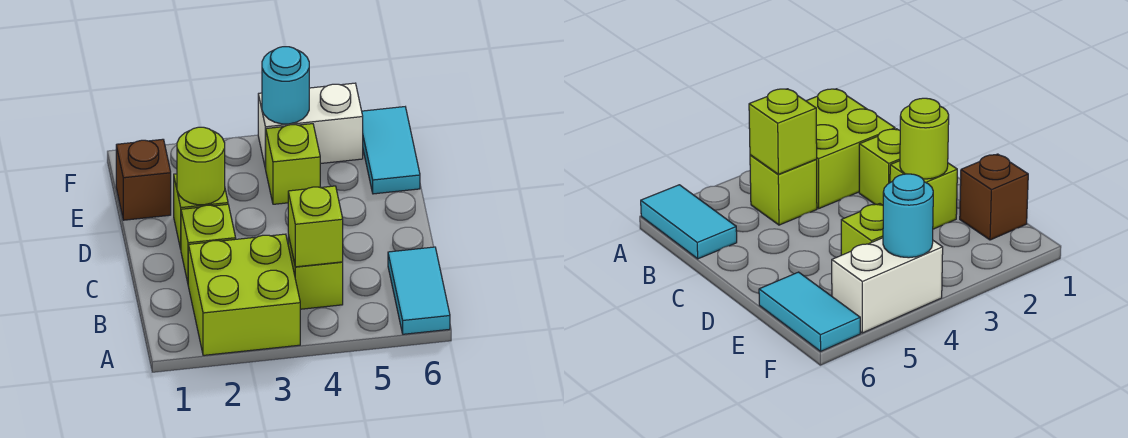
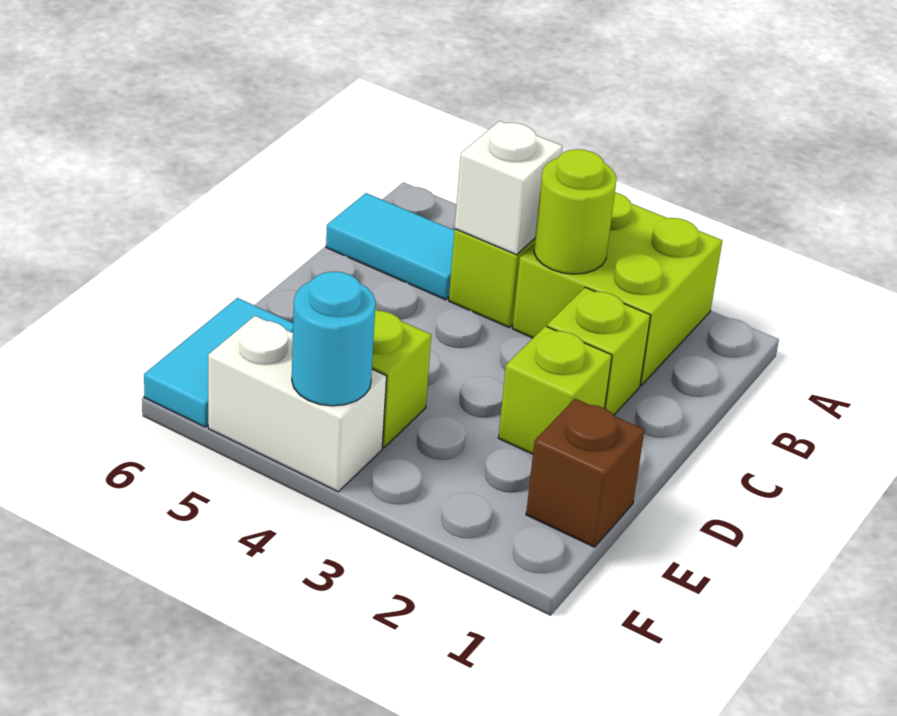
cyan tile A6:B6 level 1 -> cyan tile B5:B6 level 1
lime brick B4 level 2 -> white brick B4 level 2
lime round brick D2 level 2 -> lime round brick B3 level 2

